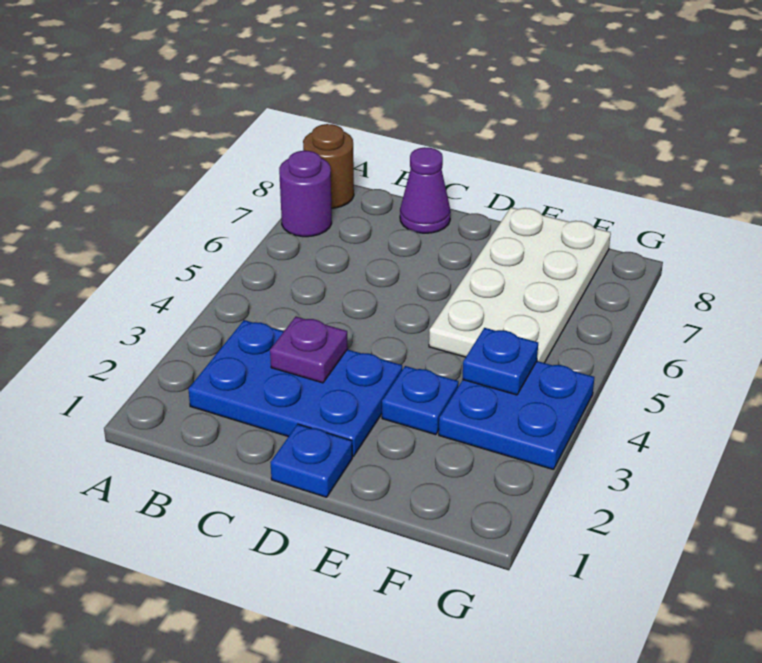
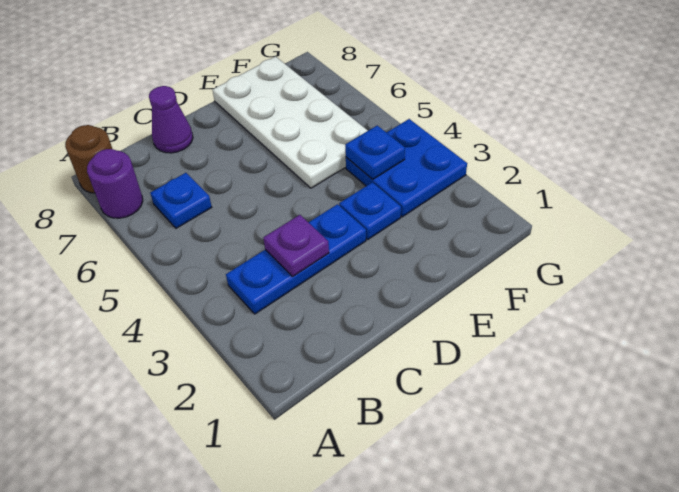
blue plate B2:D3 level 1 -> blue plate B3:D3 level 1
blue plate D1 level 1 -> blue plate B6 level 1

